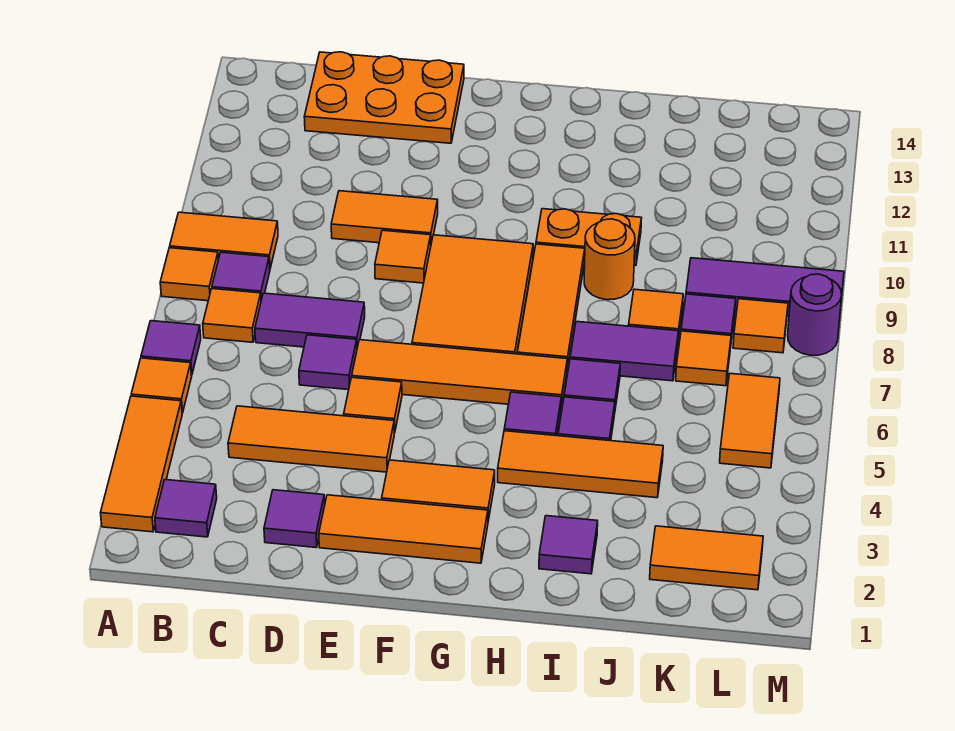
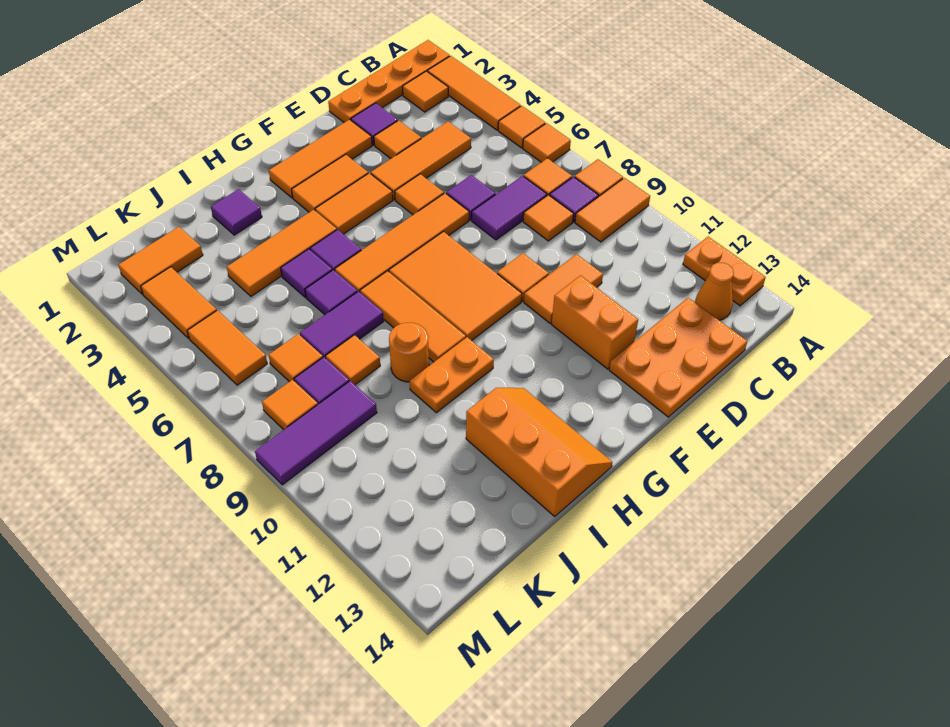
none -> orange plate A1:D1 level 1
purple tile A6 level 1 -> orange tile A6 level 1
none -> orange plate A12:A13 level 1
purple tile B2 level 1 -> orange tile B2 level 1
none -> orange cone B13 level 1
none -> orange tile C8 level 1
none -> orange tile D3 level 1
none -> orange brick E11:E12 level 1
none -> orange tile F4:G4 level 1
none -> orange slope H12:I14 level 1 top I
none -> orange tile L3:L4 level 1
purple round brick M8 level 1 -> none

